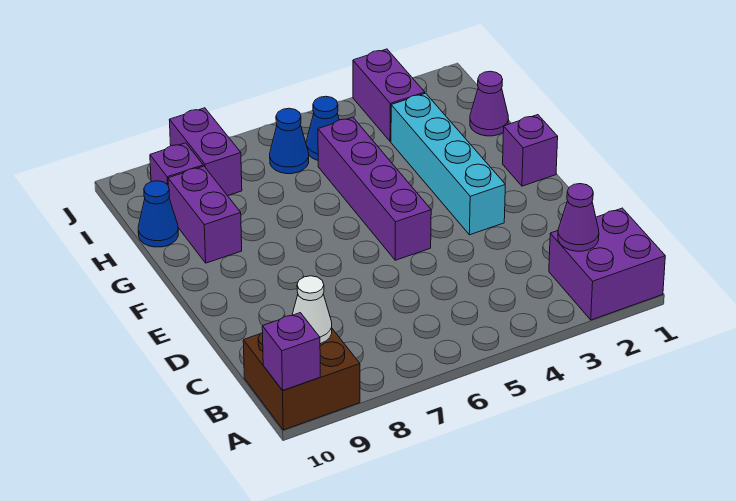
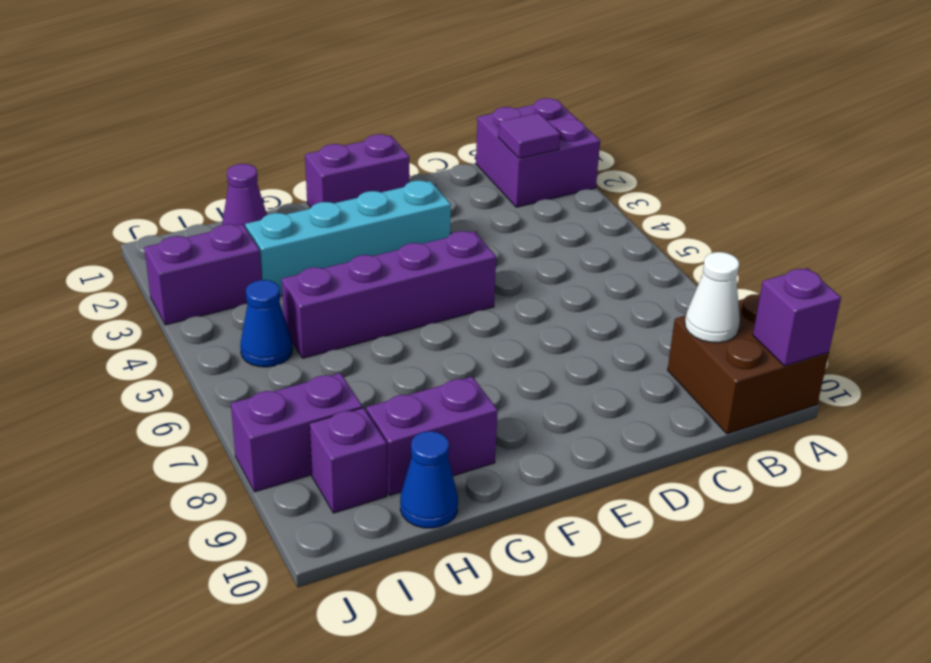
purple cone B2 level 2 -> purple tile B2 level 2
purple brick F1 level 1 -> purple brick E1:F1 level 1
blue cone I6 level 1 -> none

